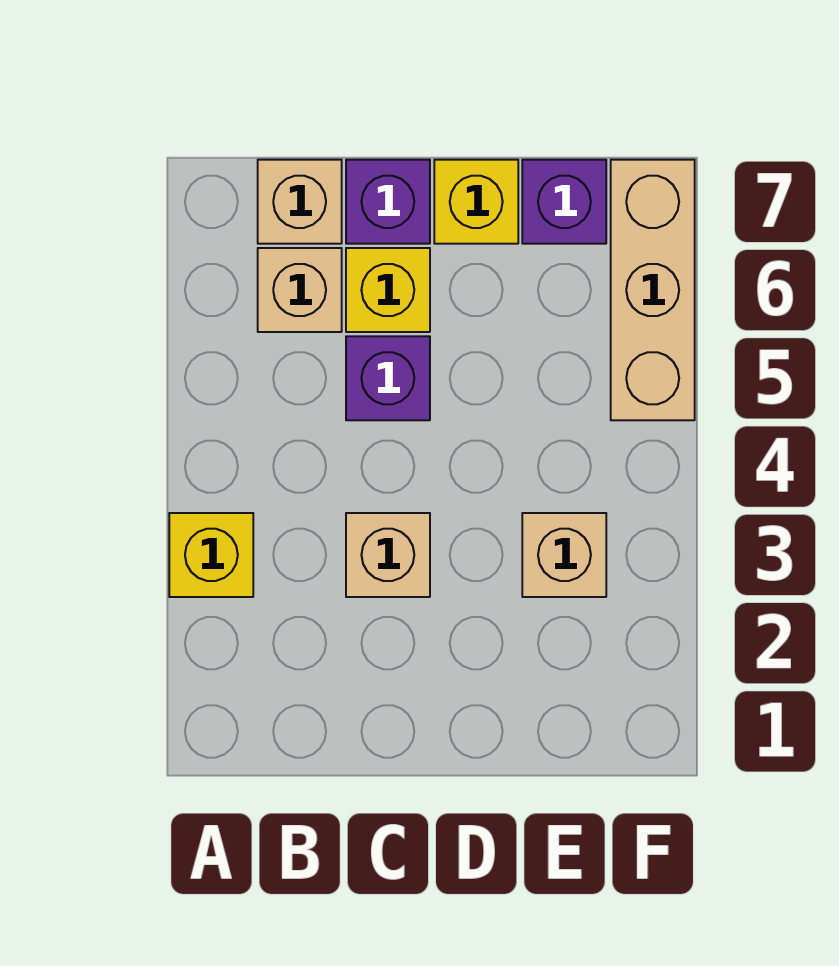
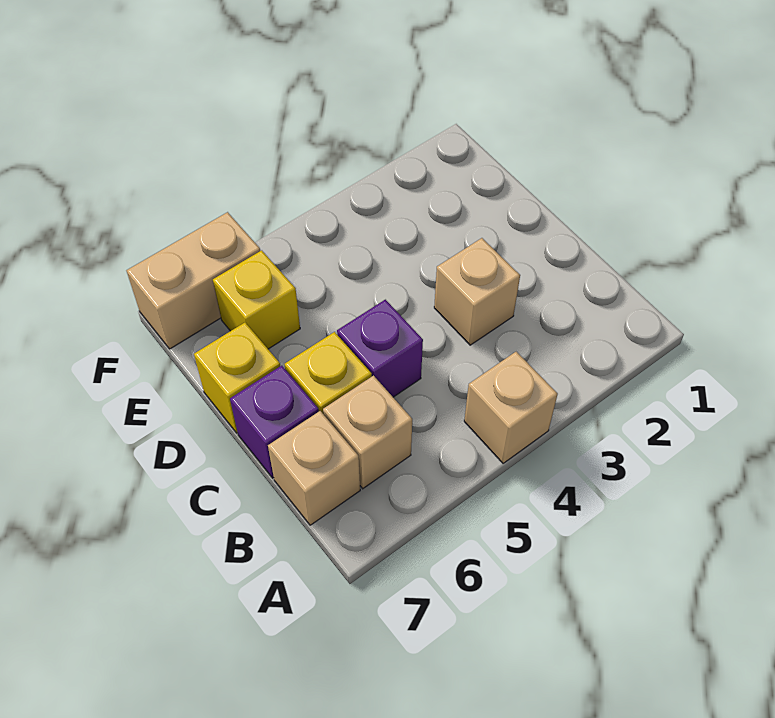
yellow brick A3 level 1 -> yellow brick E6 level 1
tan brick E3 level 1 -> tan brick A4 level 1
purple brick E7 level 1 -> none
tan brick F5:F7 level 1 -> tan brick F6:F7 level 1

